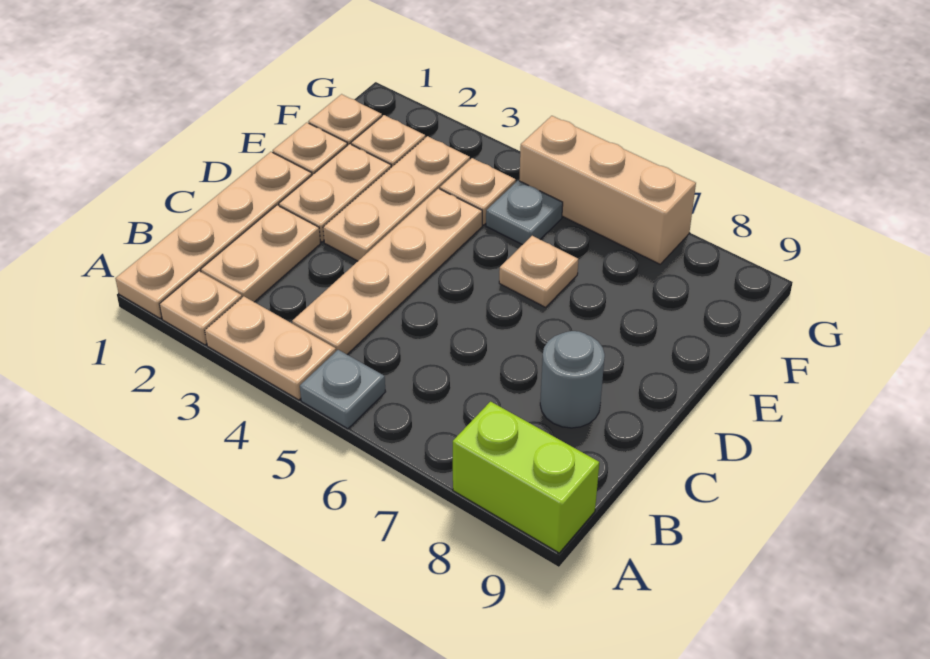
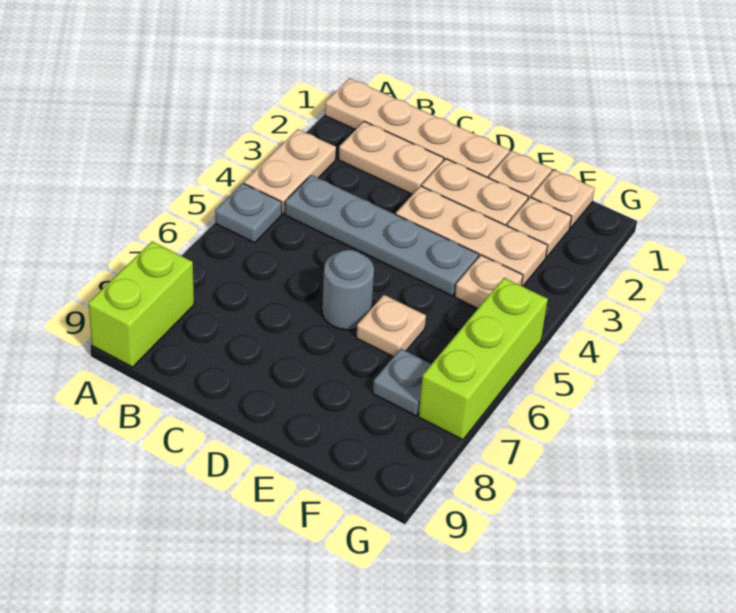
tan plate A2 level 1 -> none
tan plate B4:E4 level 1 -> grey plate B4:E4 level 1
grey round brick C8 level 1 -> grey round brick D6 level 1
grey plate F5 level 1 -> grey plate F7 level 1
tan brick G5:G7 level 1 -> lime brick G5:G7 level 1

